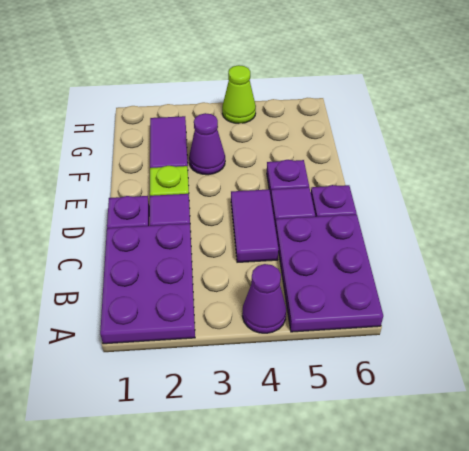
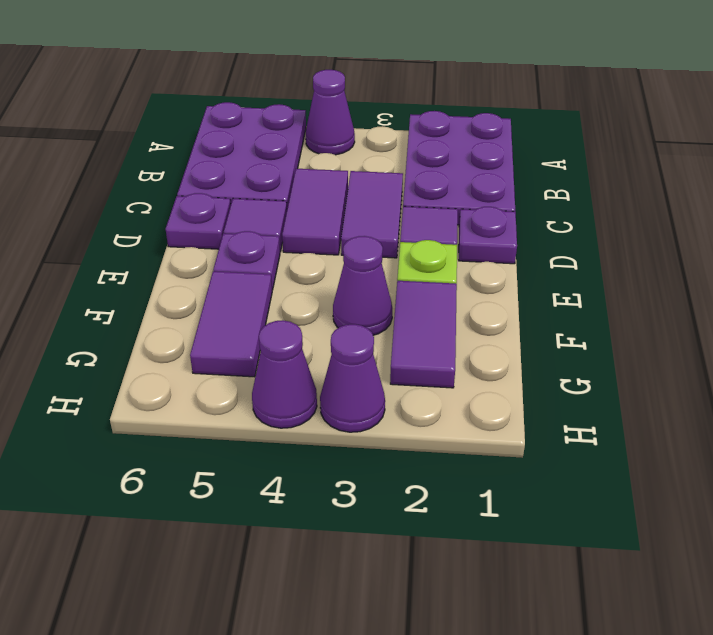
none -> purple tile C3:D3 level 1
none -> purple tile F5:G5 level 1
none -> purple cone H3 level 1
lime cone H4 level 1 -> purple cone H4 level 1

